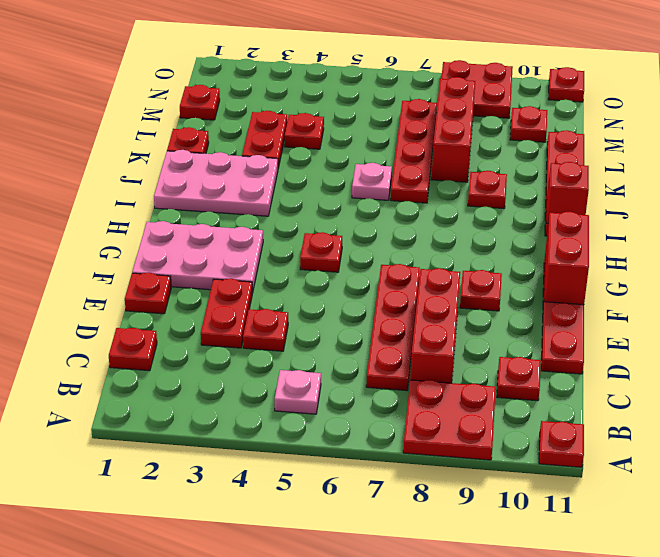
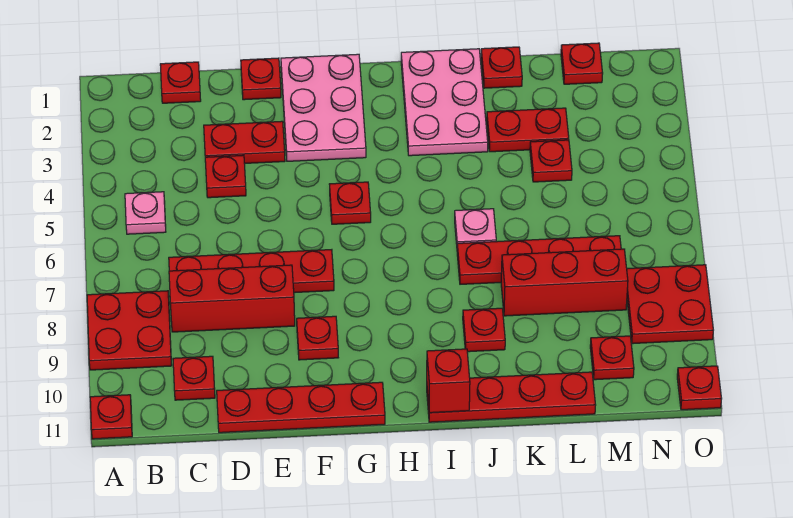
red brick F11:G11 level 2 -> none

